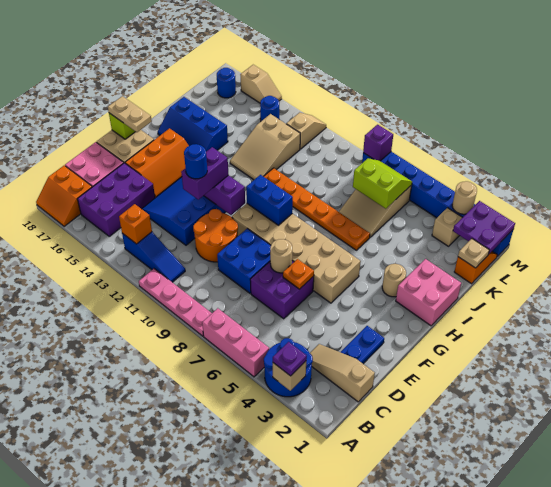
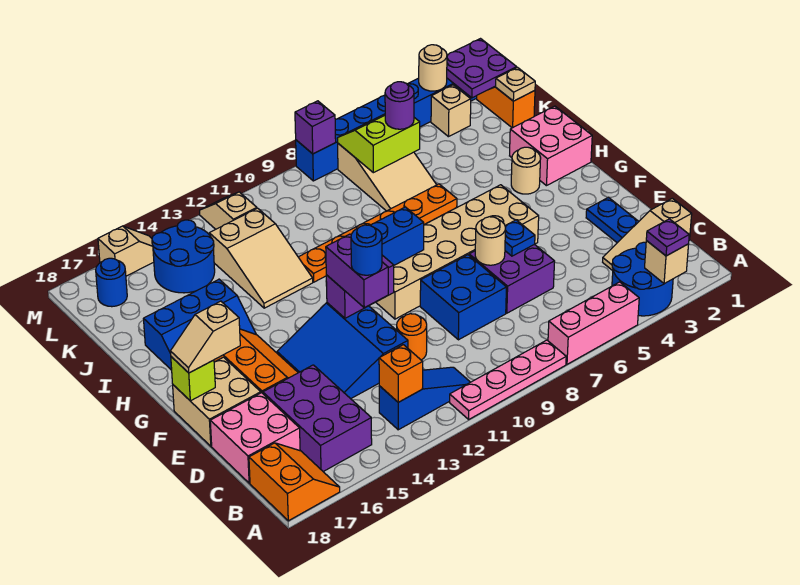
orange slope A17:B18 level 1 top B -> orange slope A17:B18 level 1 top 18
orange round brick D10:E11 level 1 -> orange round brick D11 level 1
orange plate E6 level 2 -> blue plate E6 level 2
tan plate F17:F18 level 3 -> tan slope F17:F18 level 3 top 17
none -> purple round brick K6 level 3
blue round brick L14 level 1 -> blue round brick K14:L15 level 1

